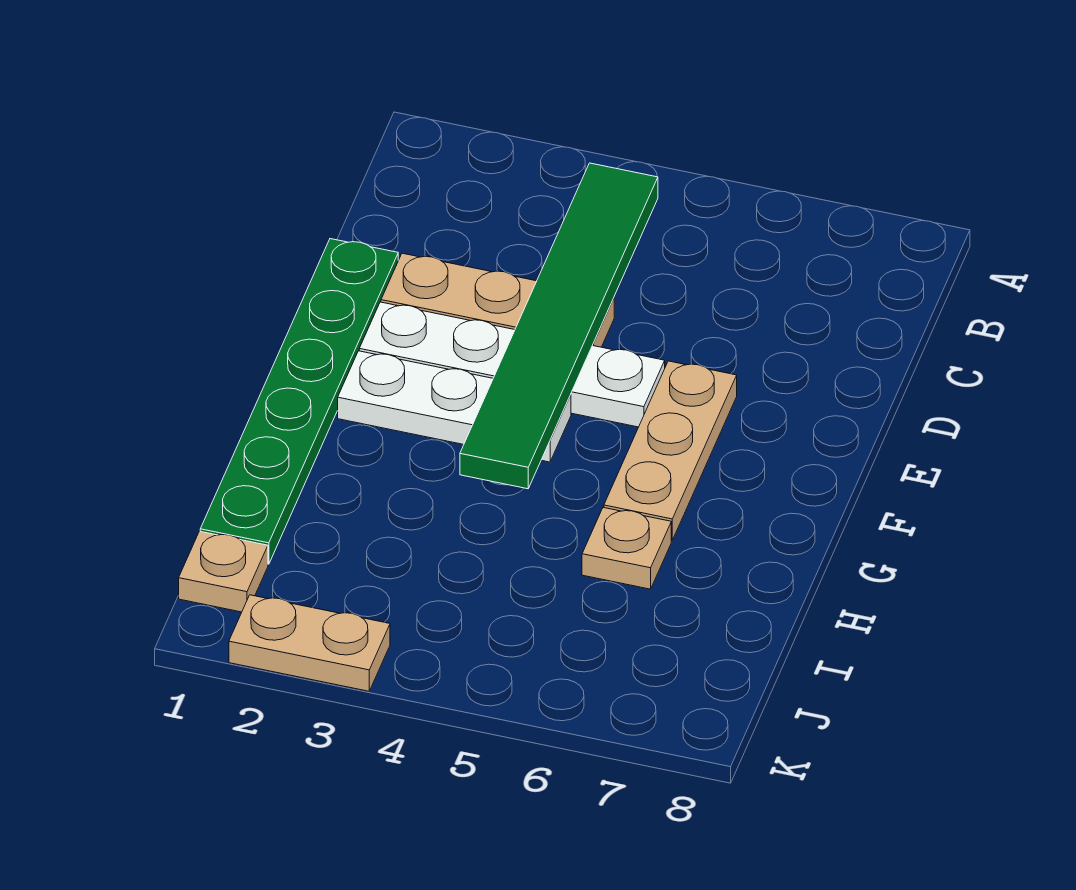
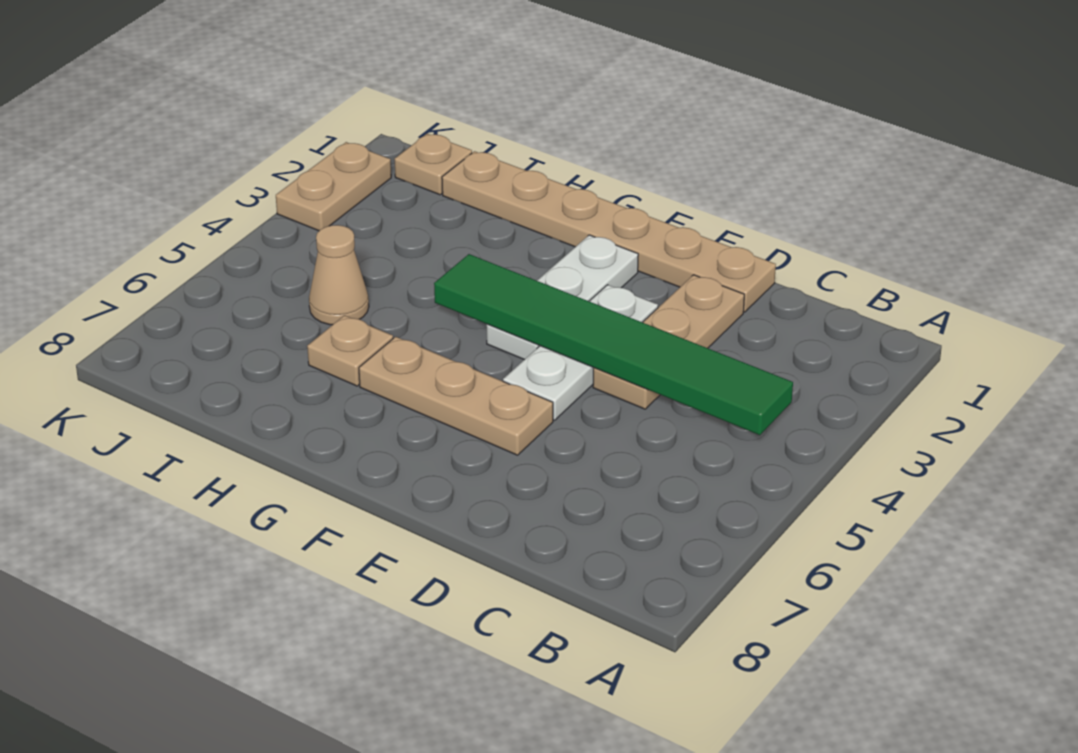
green plate D1:I1 level 1 -> tan plate D1:I1 level 1
white plate E2:E5 level 1 -> white plate E3:E5 level 1
none -> tan cone I5 level 1

